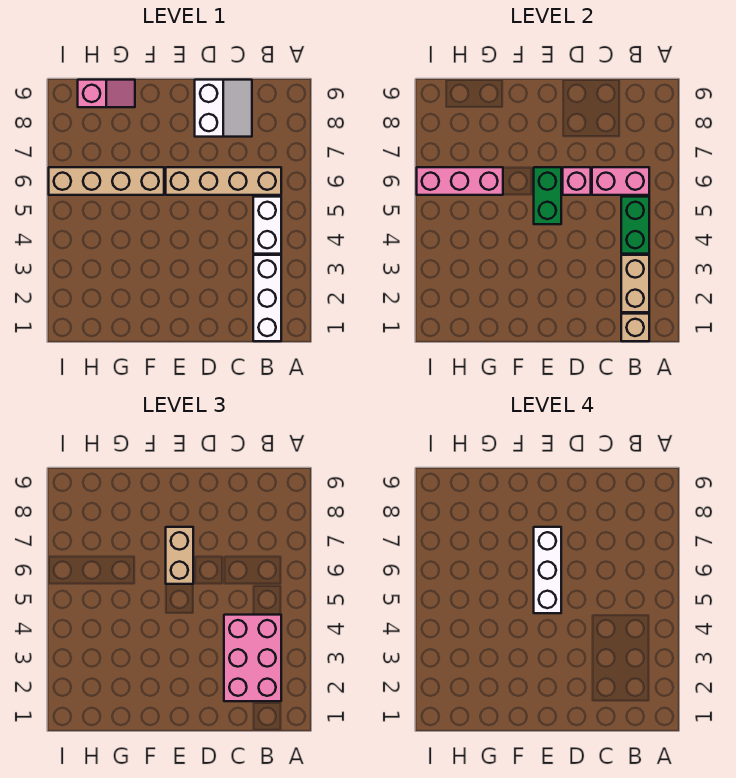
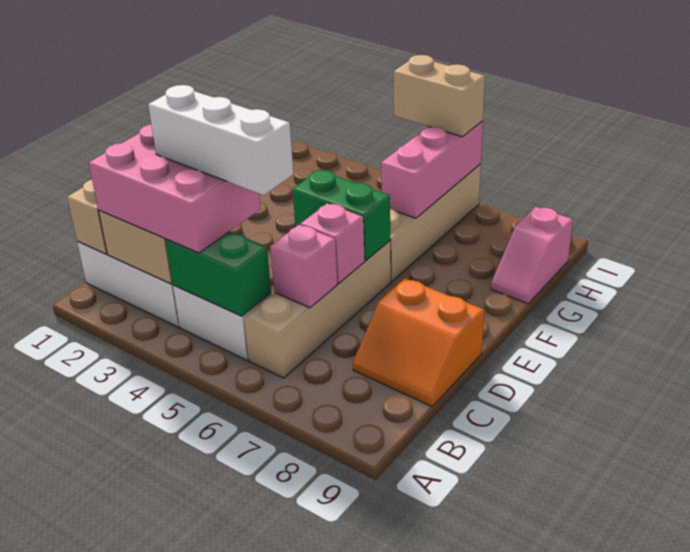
pink brick B6:C6 level 2 -> pink brick C6 level 2
white slope C8:D9 level 1 top D -> orange slope C8:D9 level 1 top D
white brick E5:E7 level 4 -> white brick C3:C5 level 4
tan brick E6:E7 level 3 -> tan brick I5:I6 level 3

